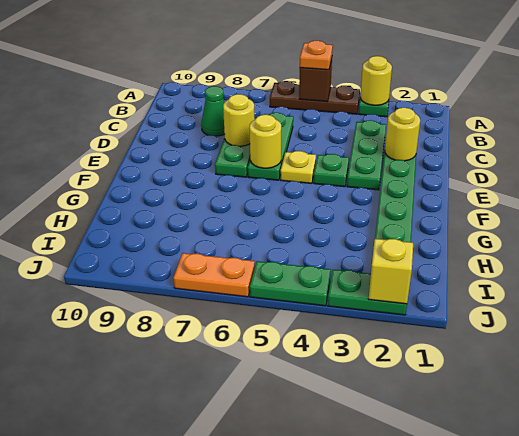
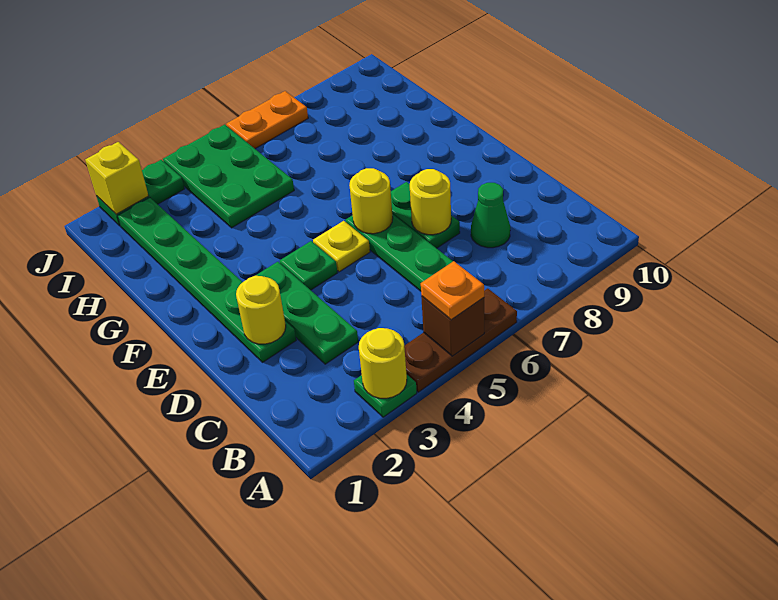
green plate J4:J5 level 1 -> green plate H4:J5 level 1

